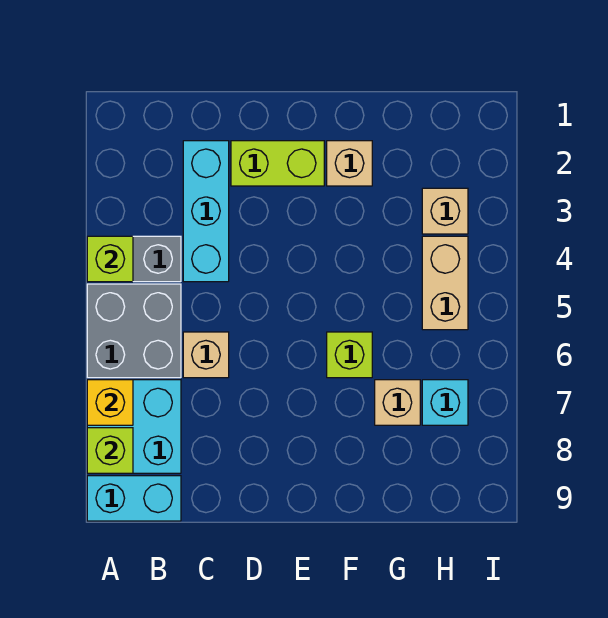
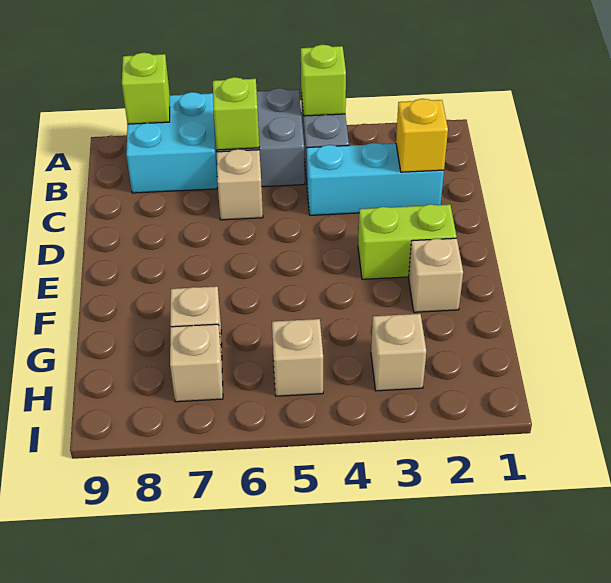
yellow brick A7 level 2 -> yellow brick C2 level 2
cyan brick A9:B9 level 1 -> none
lime brick D2:E2 level 1 -> lime brick E2:E3 level 1
lime brick F6 level 1 -> lime brick B6 level 2
tan brick H4:H5 level 1 -> tan brick H5 level 1
cyan brick H7 level 1 -> tan brick H7 level 1

